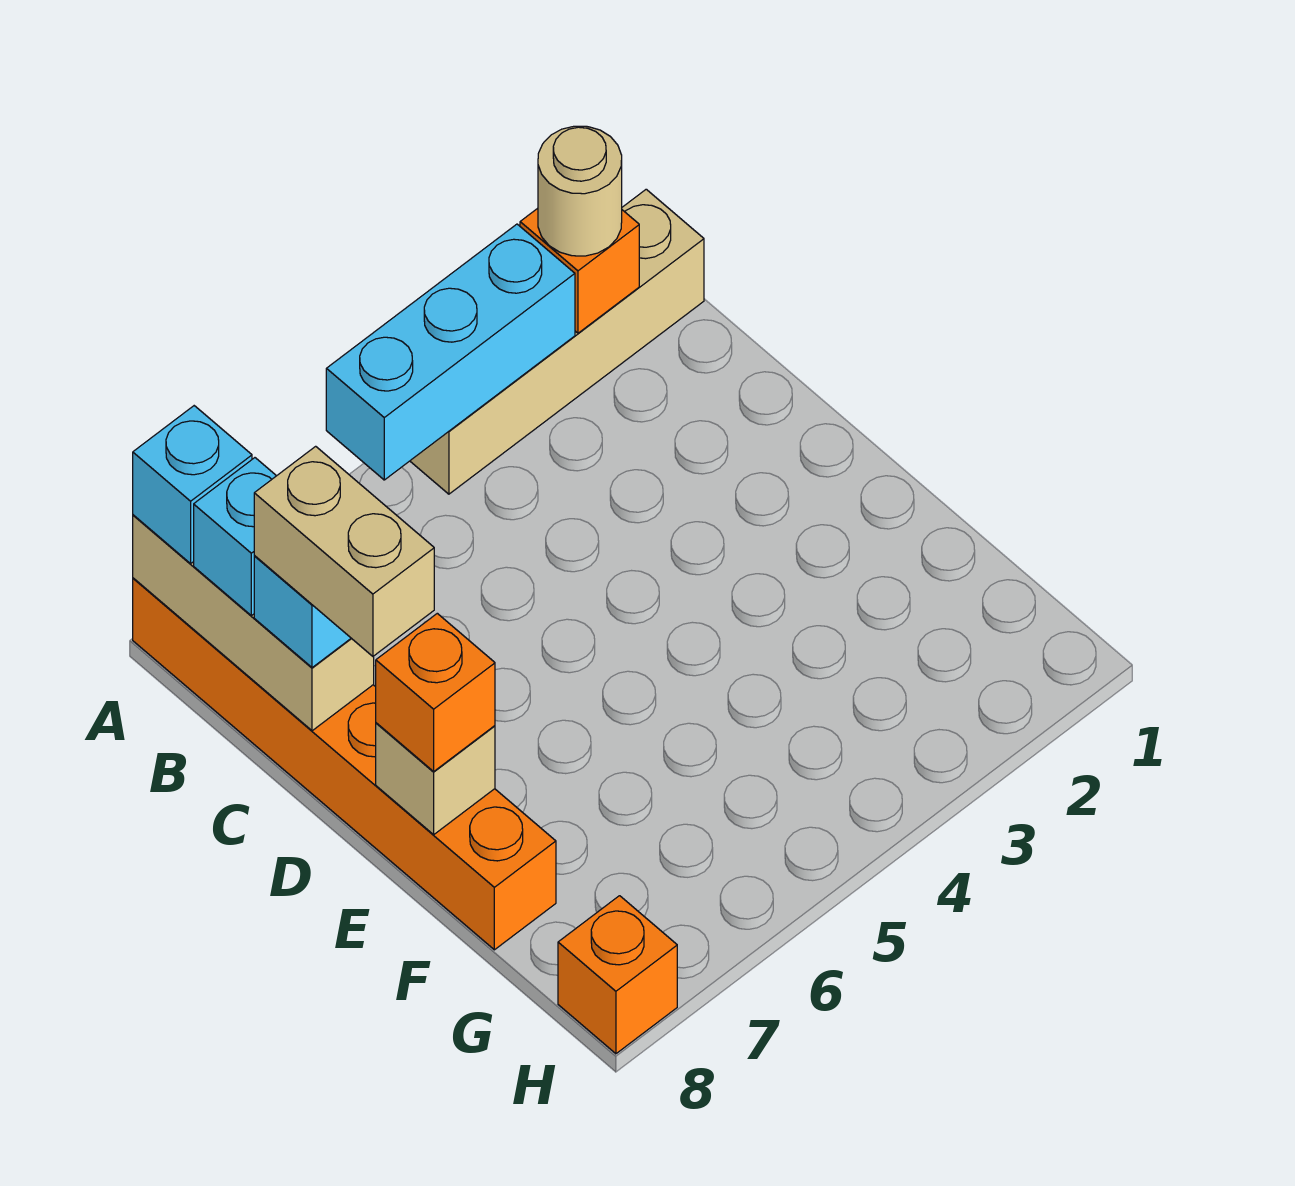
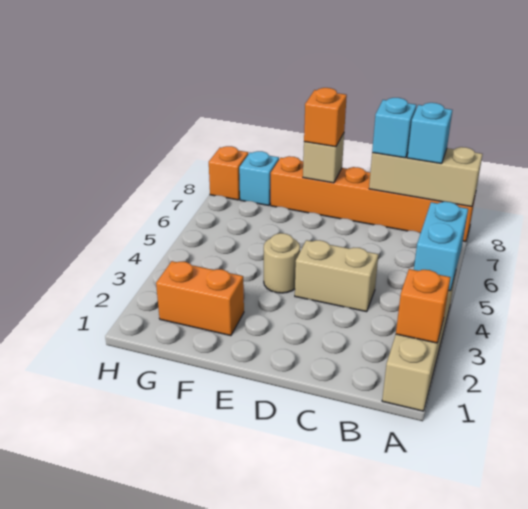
tan round brick A2 level 3 -> tan round brick E4 level 1
cyan brick A3:A5 level 2 -> cyan brick A4:A5 level 2
cyan brick A8 level 3 -> cyan brick G8 level 1
tan brick C8:D8 level 4 -> tan brick C4:D4 level 1
none -> orange brick F2:G2 level 1

